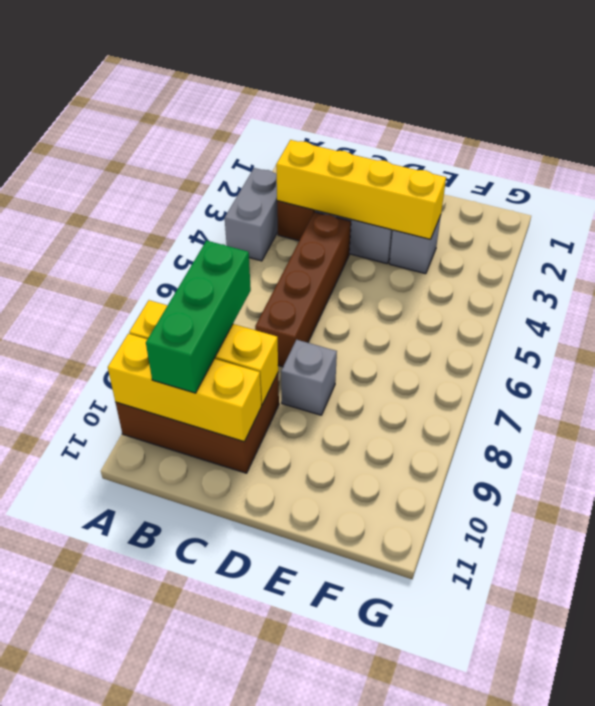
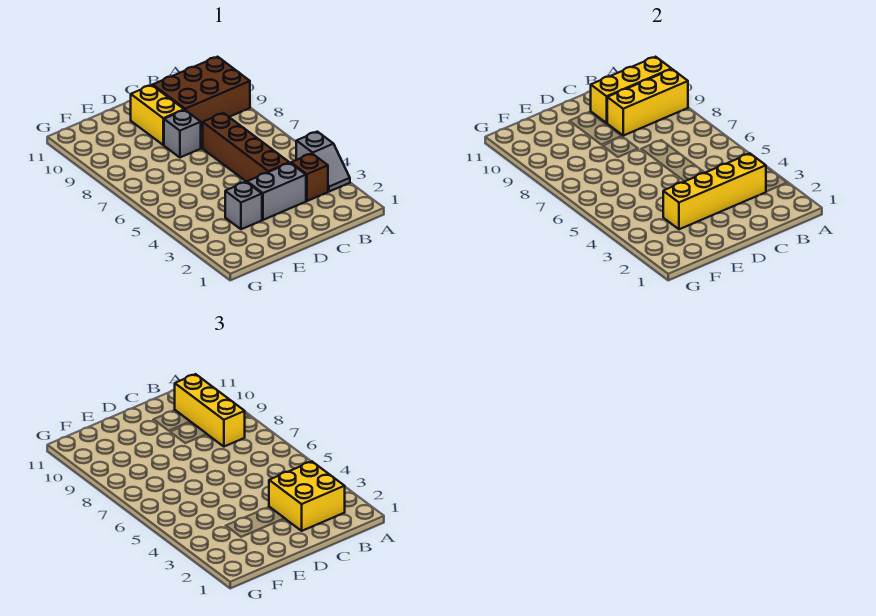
grey brick A3:A4 level 1 -> grey slope A3:A4 level 1 top 4
none -> yellow brick B2:C3 level 3
green brick B8:B10 level 3 -> yellow brick B8:B10 level 3
none -> yellow brick D9:D10 level 1

